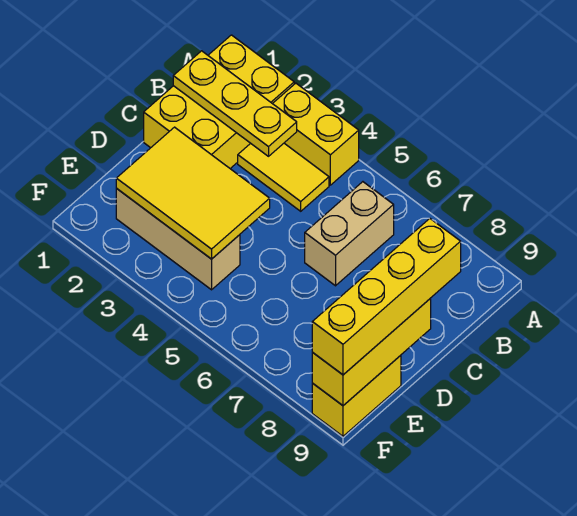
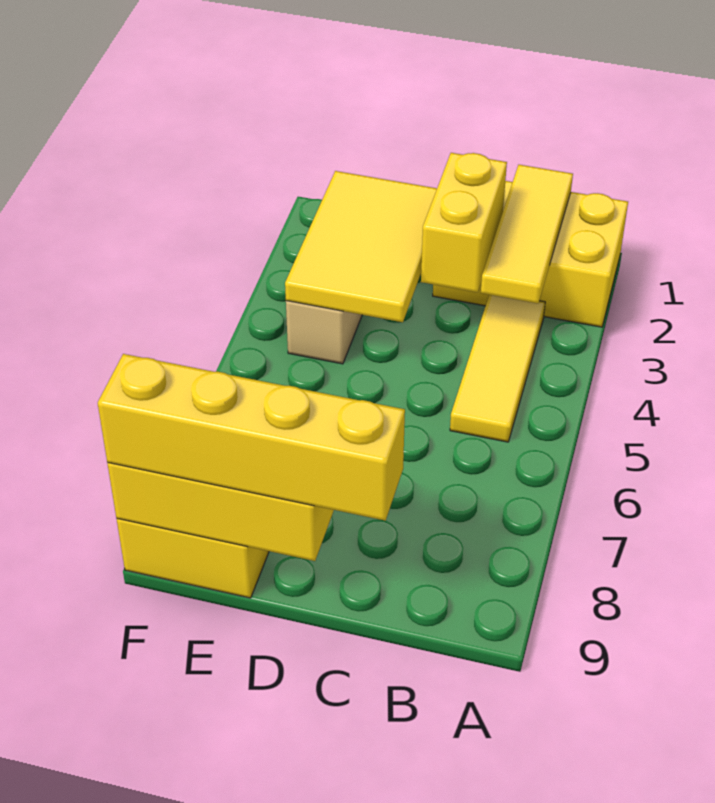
yellow brick A3:A4 level 1 -> yellow brick C2:C3 level 2
yellow plate B1:B3 level 2 -> yellow tile B1:B3 level 2
yellow tile B3:B4 level 1 -> yellow tile B3:B5 level 1
tan brick B6:C6 level 1 -> none

